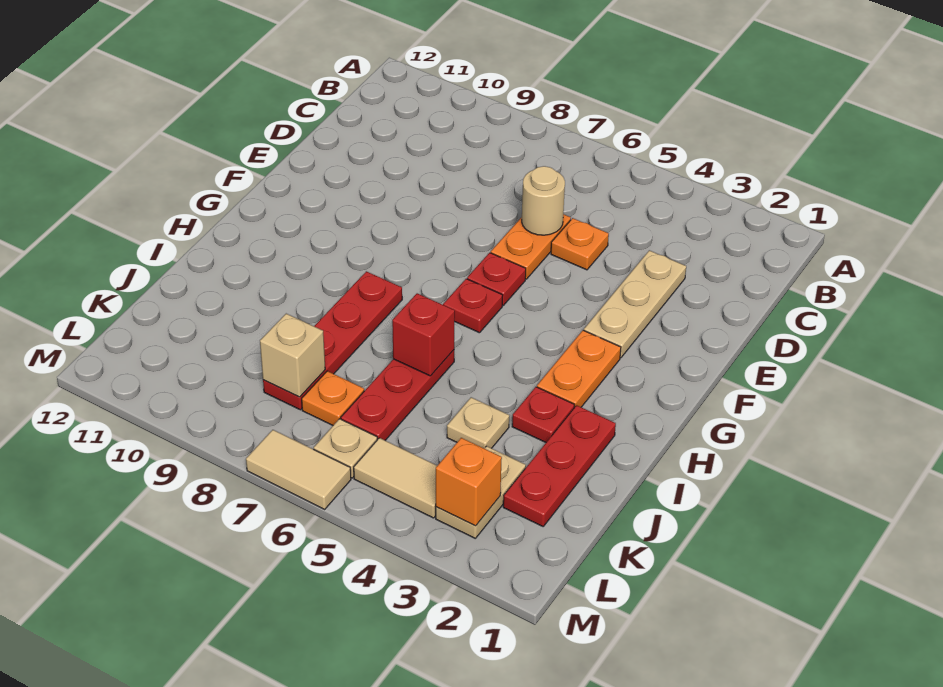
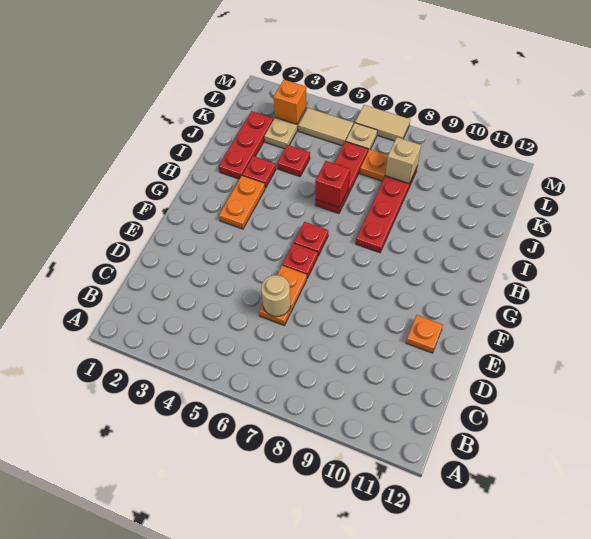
tan plate D3:F3 level 1 -> none
orange plate D5 level 1 -> orange plate E11 level 1
tan plate J4 level 1 -> red plate J4 level 1

